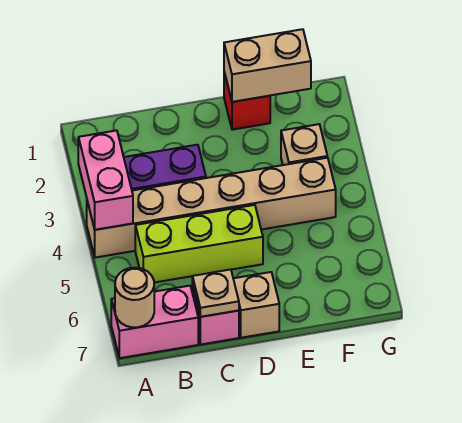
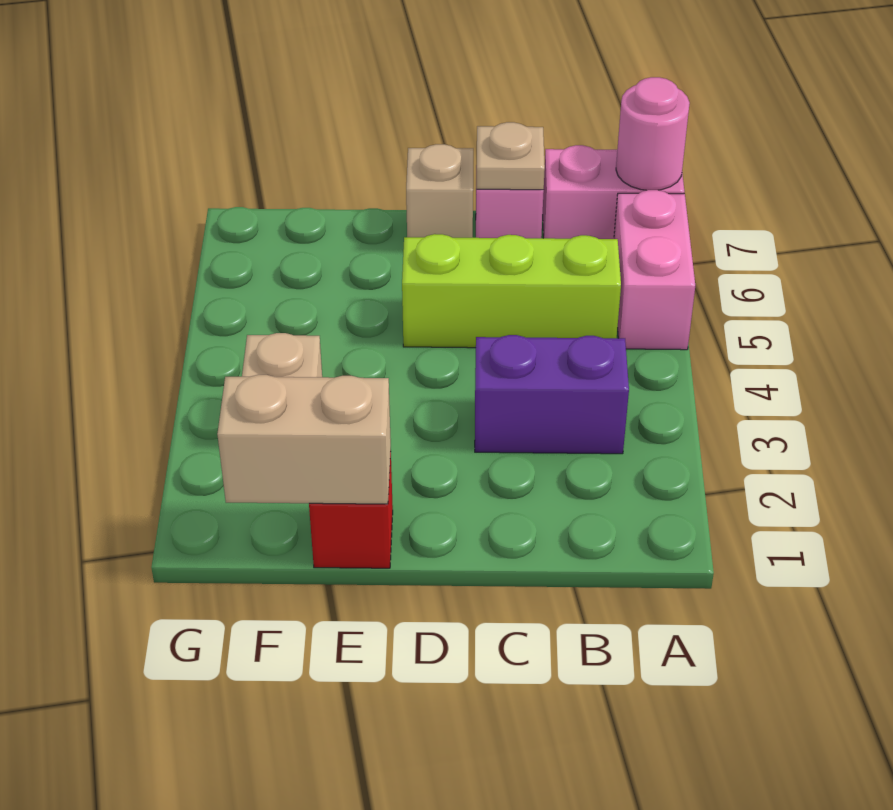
pink brick A3:A4 level 2 -> pink brick A5:A6 level 1
tan brick A4:F4 level 1 -> none
tan round brick A7 level 2 -> pink round brick A7 level 2

